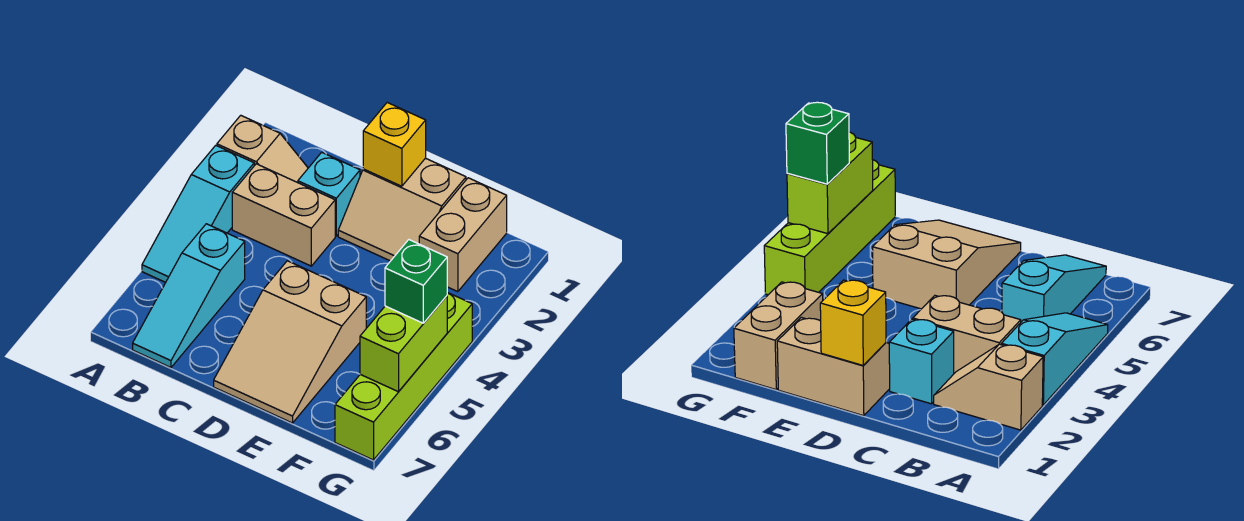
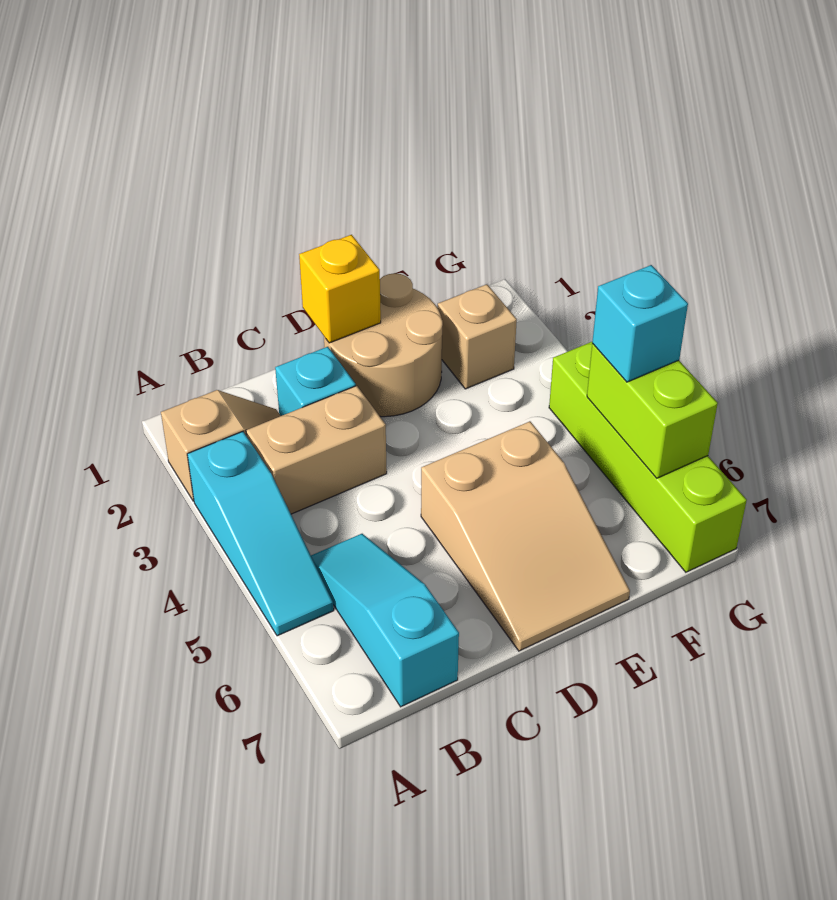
cyan slope B5:B7 level 1 top 5 -> cyan slope B5:B7 level 1 top 7
tan slope D1:E2 level 1 top 1 -> tan round brick D1:E2 level 1
tan brick F1:F2 level 1 -> tan brick F2 level 1
green brick G5 level 3 -> cyan brick G5 level 3

